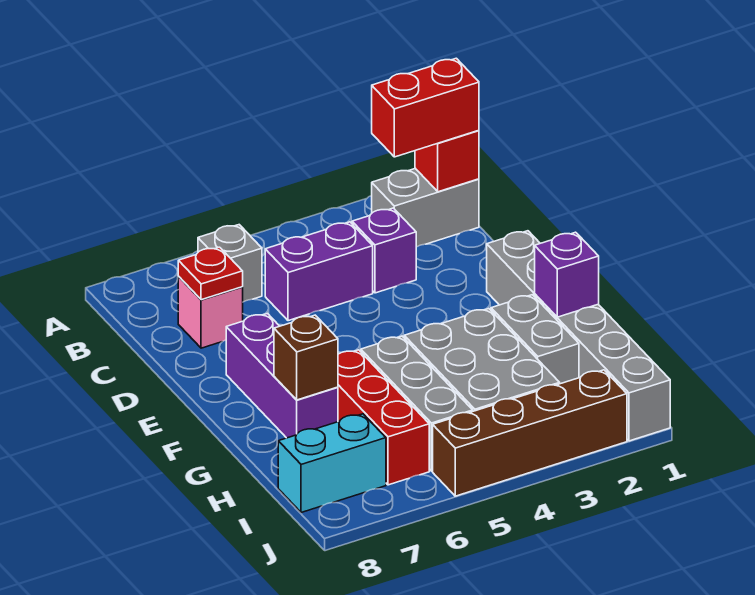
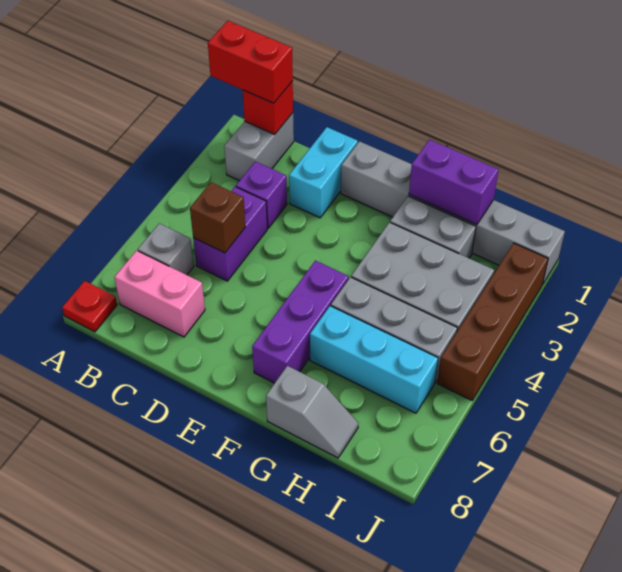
red brick B1:B2 level 3 -> red brick A1:B1 level 3
pink brick C7 level 1 -> pink brick B7:C7 level 1
red plate C7 level 2 -> red plate A8 level 1
purple brick E7:G7 level 1 -> purple brick F5:F7 level 1
purple brick G1 level 2 -> purple brick G1:H1 level 2
red brick G6:I6 level 1 -> cyan brick G6:I6 level 1
brown brick G7 level 2 -> brown brick C5 level 2
none -> grey slope G8:H8 level 1 top G
cyan brick I7:I8 level 1 -> cyan brick D1:D2 level 1

